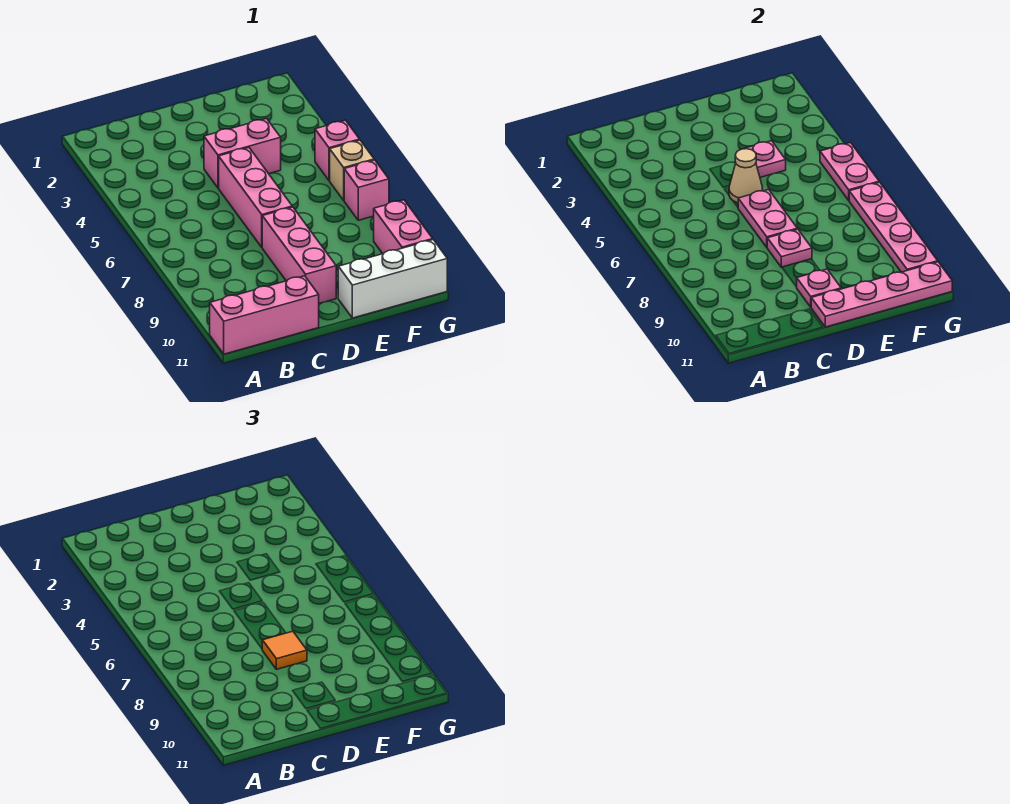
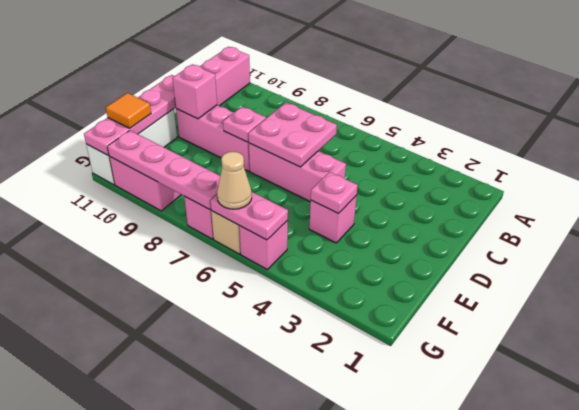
pink brick D4:E4 level 1 -> pink brick E4 level 1
tan cone D5 level 2 -> tan cone G6 level 3
pink plate D6:D7 level 2 -> pink plate C6:D7 level 2
orange tile D8 level 3 -> orange tile F11 level 3
pink plate D10 level 2 -> pink brick D10 level 2

